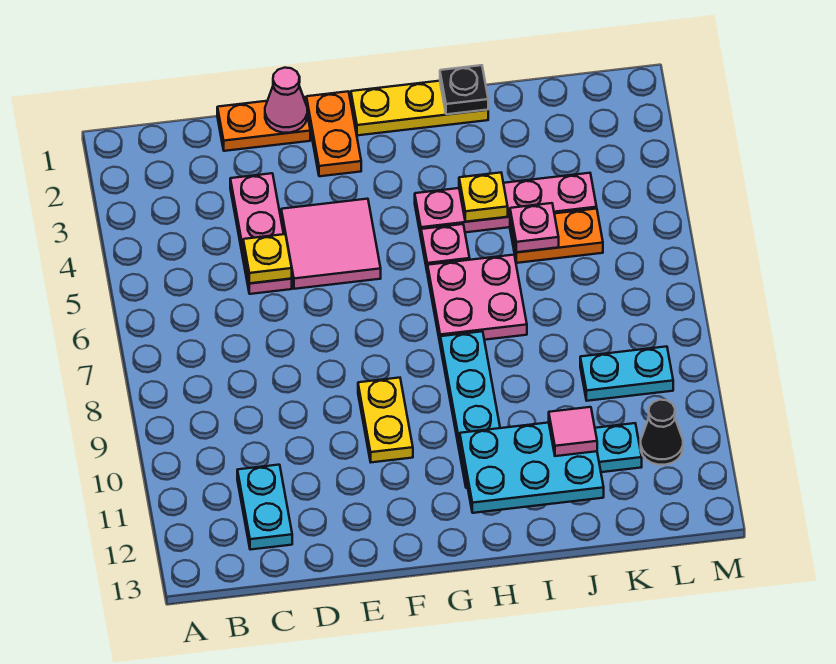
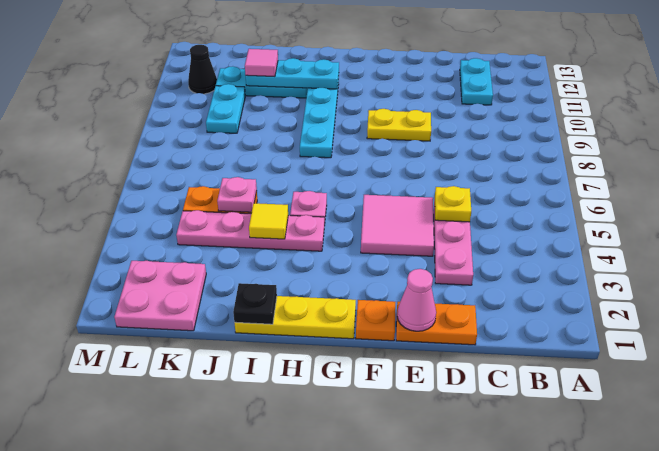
orange plate F1:F2 level 1 -> orange plate F1 level 1
yellow plate F9:F10 level 1 -> yellow plate E9:F9 level 1
pink plate H6:I7 level 1 -> pink plate K1:L2 level 1
cyan plate H11:J12 level 2 -> cyan plate H11:J11 level 2
yellow plate I4 level 2 -> yellow tile I4 level 2
cyan plate K9:L9 level 1 -> cyan plate K9:K10 level 1

